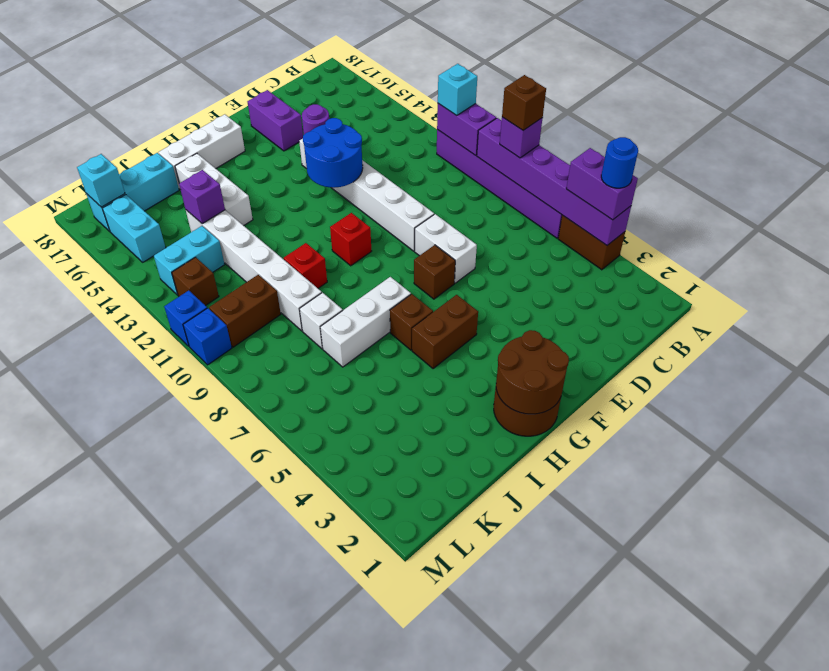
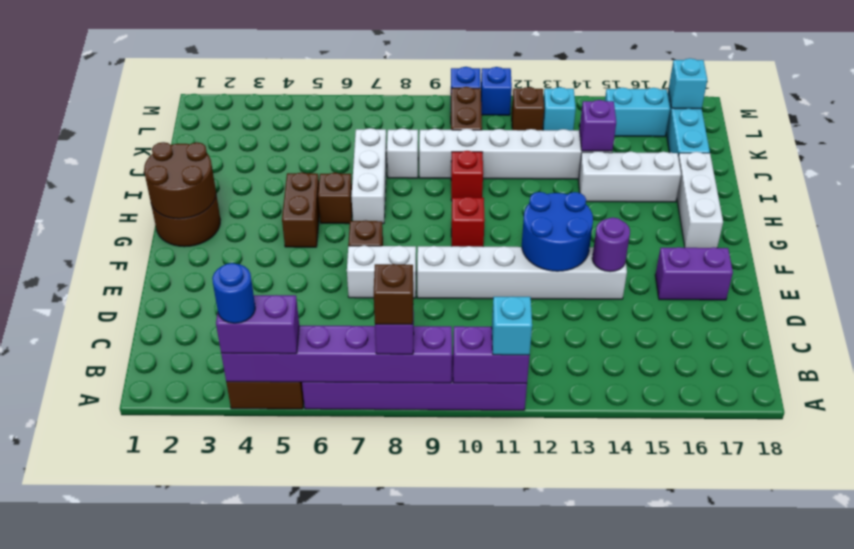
cyan brick K13:L13 level 1 -> cyan brick L13 level 1

